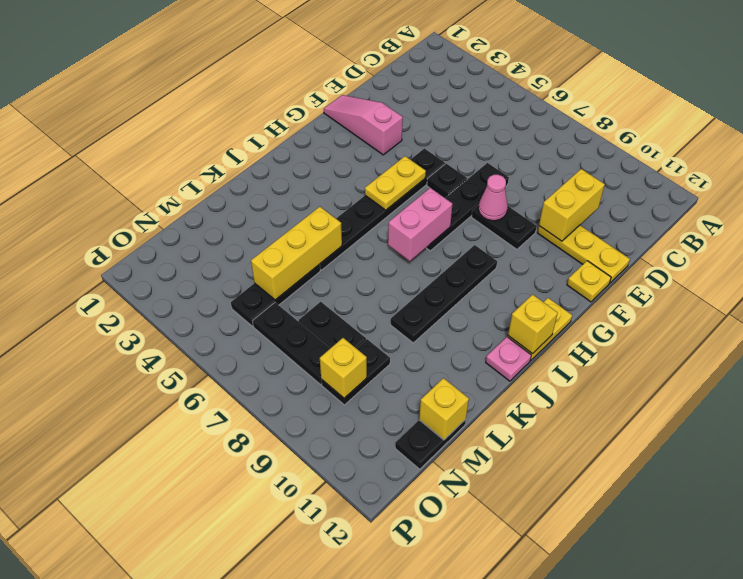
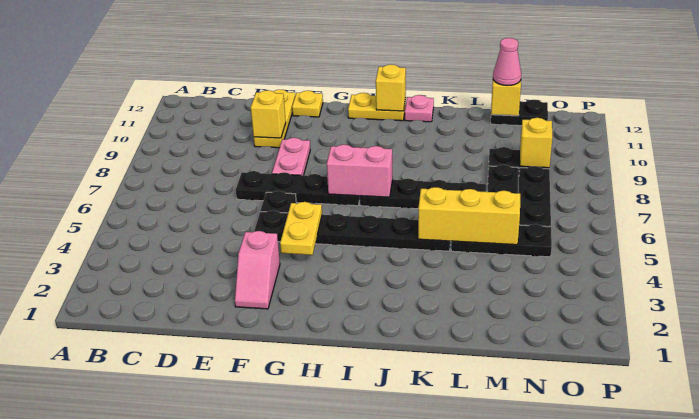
yellow brick D10:E10 level 2 -> yellow brick E10 level 2
pink slope F1:F3 level 1 top 3 -> pink slope F2:F3 level 1 top 3
black plate F8:F9 level 1 -> pink plate F8:F9 level 1
pink cone F8 level 2 -> pink cone M12 level 3
yellow plate G5:H5 level 2 -> yellow plate G4:G5 level 2
black plate H9:K9 level 1 -> black plate I7:L7 level 1

